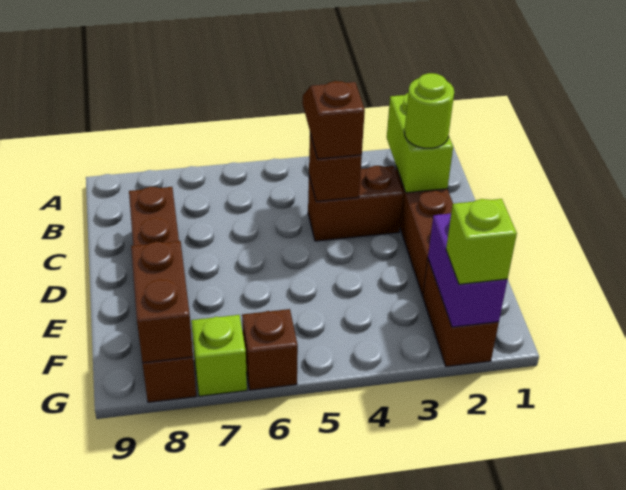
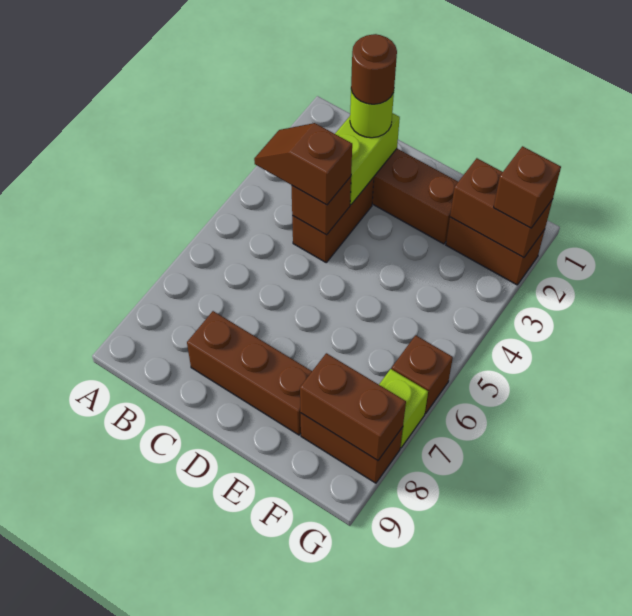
lime brick B2:C2 level 2 -> lime brick C2:C3 level 2
none -> brown round brick C2 level 4
purple brick F2:G2 level 2 -> brown brick F2:G2 level 2
lime brick G2 level 3 -> brown brick G2 level 3

